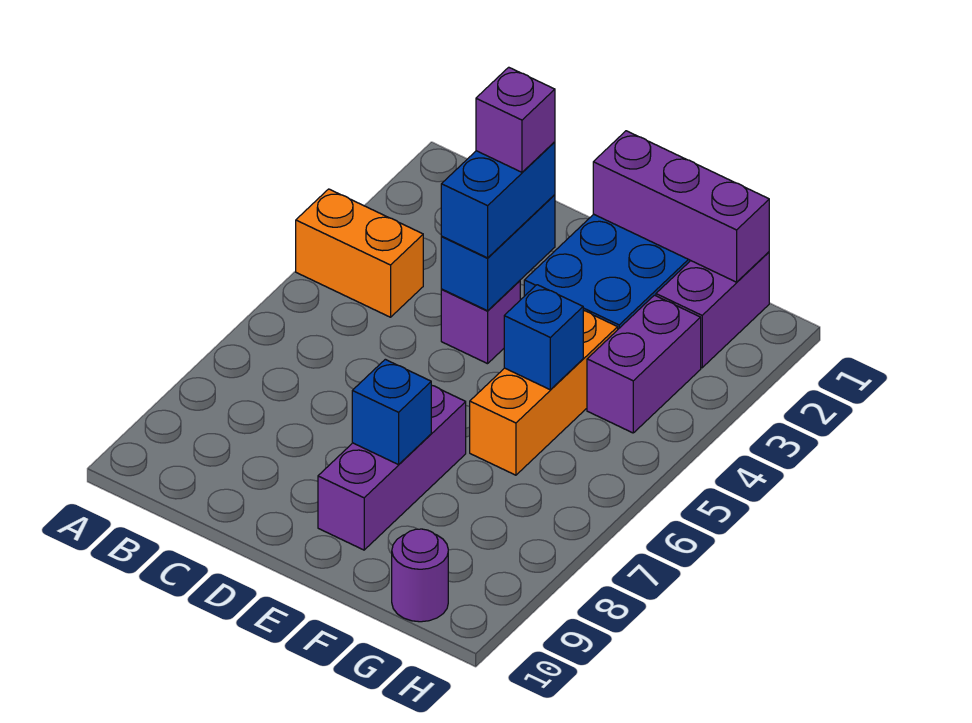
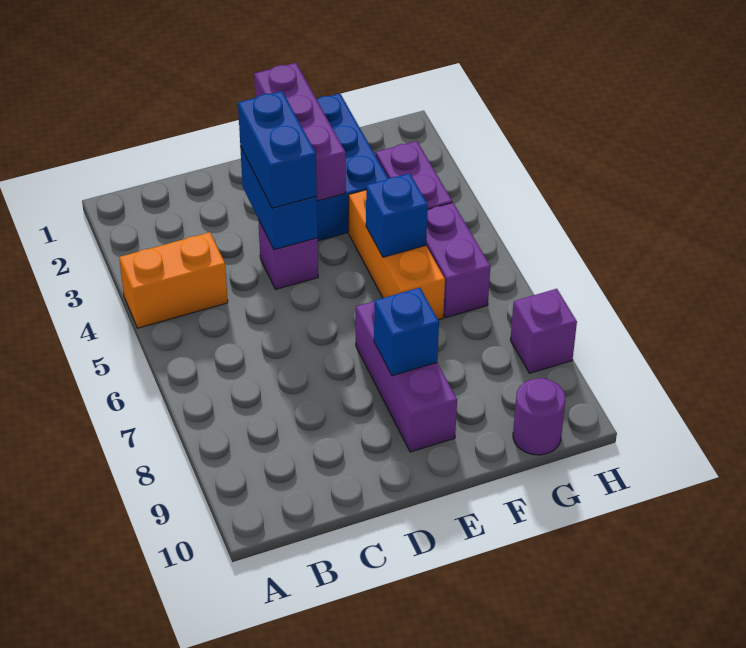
purple brick D3 level 4 -> purple brick H8 level 1
purple brick E1:G1 level 2 -> purple brick E1:E3 level 2
purple brick G1:G2 level 1 -> purple brick G5:G6 level 1

